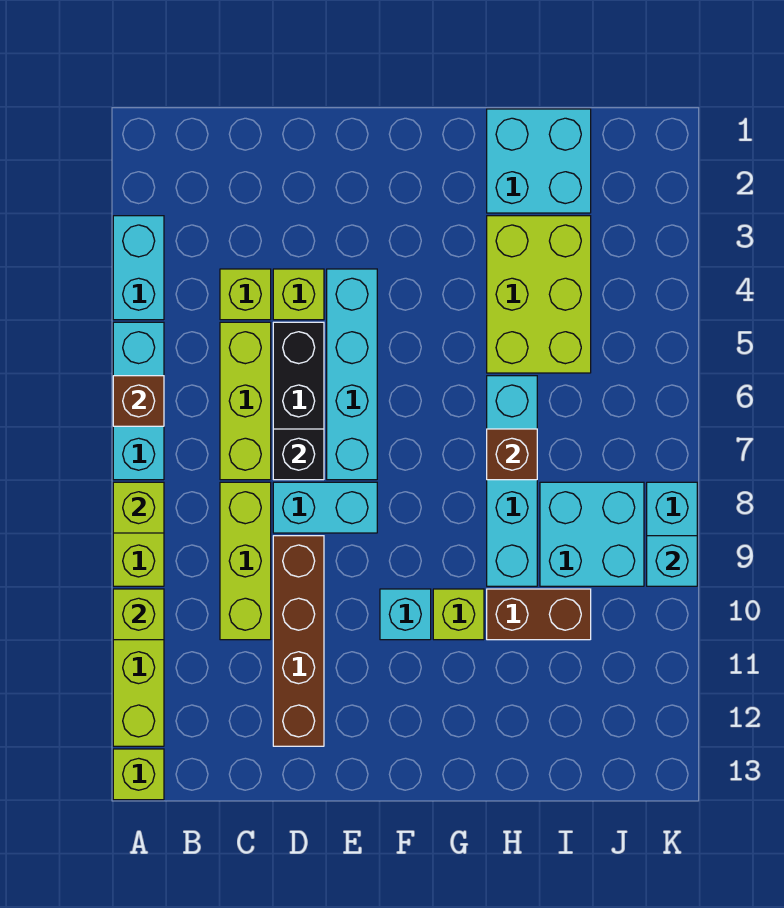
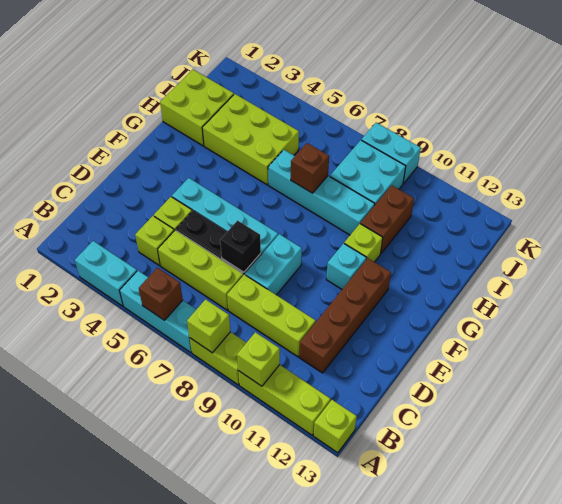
brown brick D9:D12 level 1 -> brown brick C11:F11 level 1
cyan brick H1:I2 level 1 -> lime brick H1:I2 level 1
cyan brick K9 level 2 -> none

